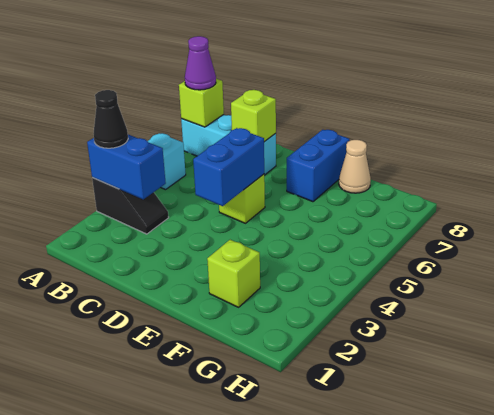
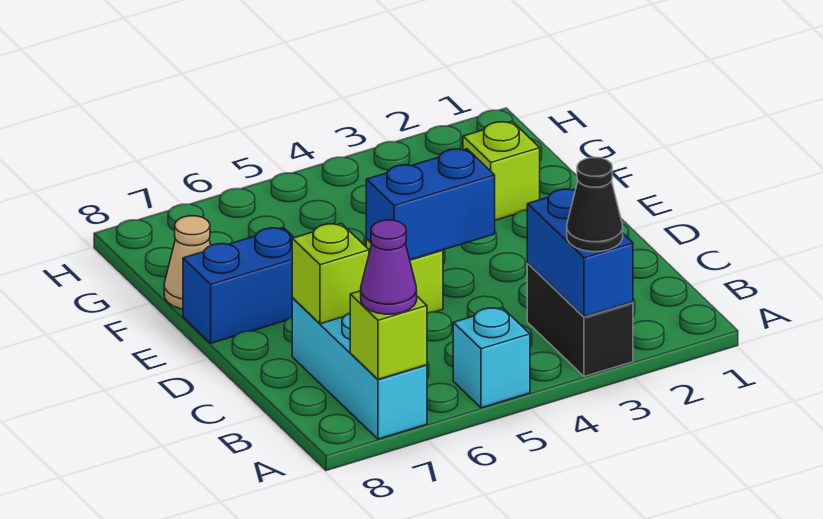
black slope A3:B3 level 1 top A -> black brick A3:B3 level 1

